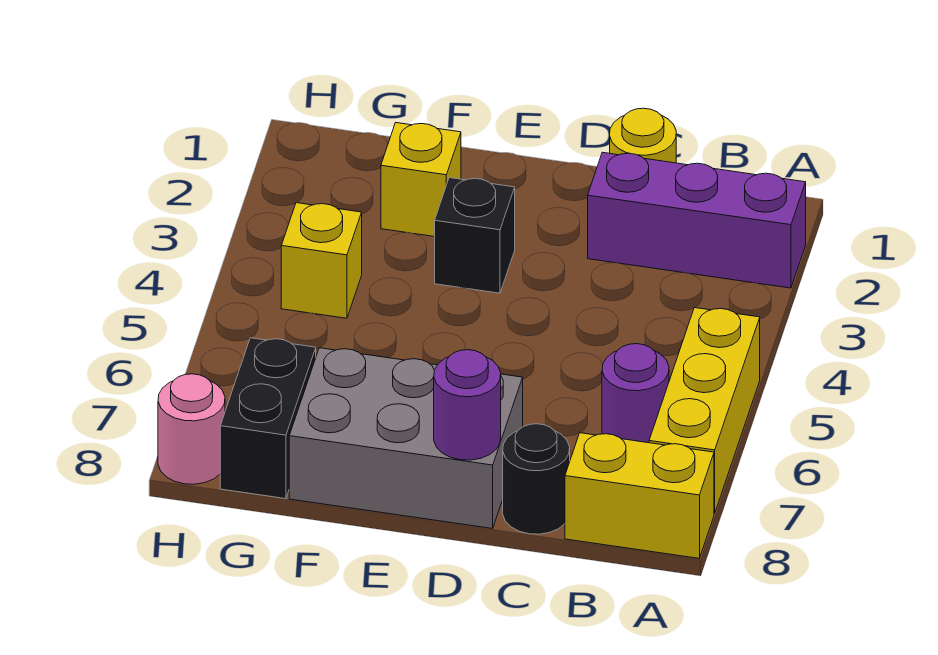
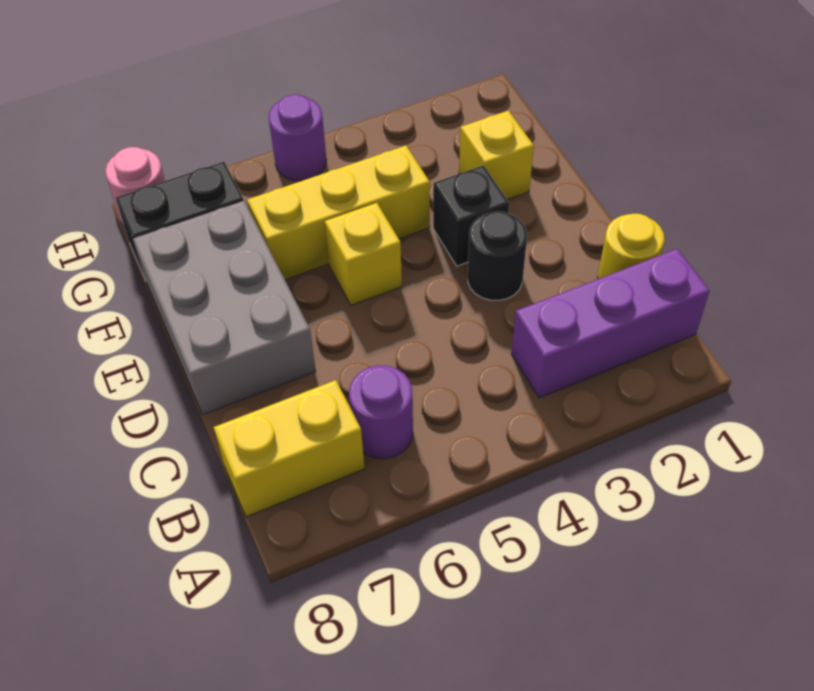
purple brick A2:C2 level 1 -> purple brick B1:B3 level 1
yellow brick A5:A7 level 1 -> yellow brick F4:F6 level 1
yellow brick A8:B8 level 1 -> yellow brick B7:B8 level 1
black round brick C8 level 1 -> black round brick D3 level 1
purple round brick D8 level 2 -> purple round brick H5 level 1
yellow brick G4 level 1 -> yellow brick E5 level 1

